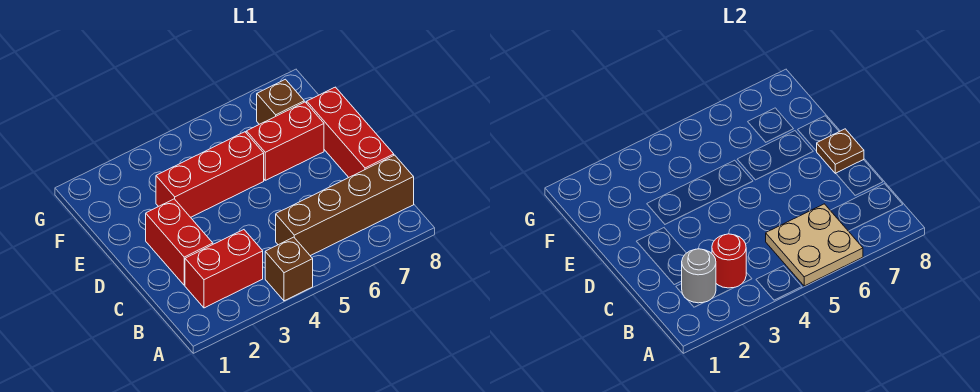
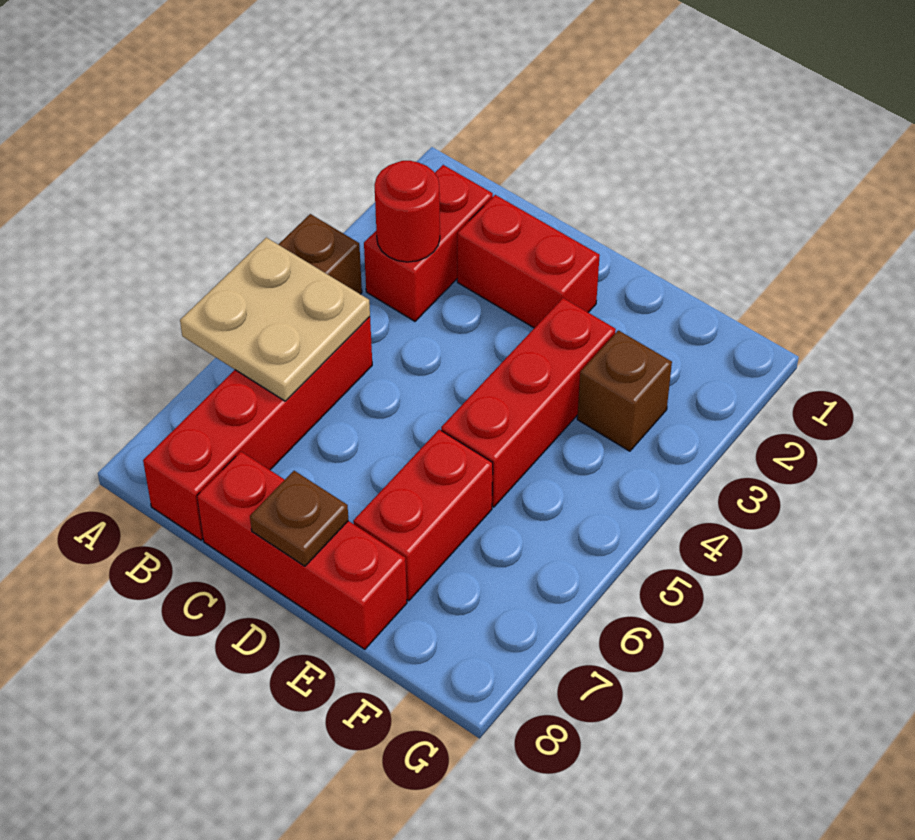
grey round brick B2 level 2 -> none
brown brick B5:B8 level 1 -> red brick B5:B8 level 1
brown brick F7 level 1 -> brown brick F3 level 1

